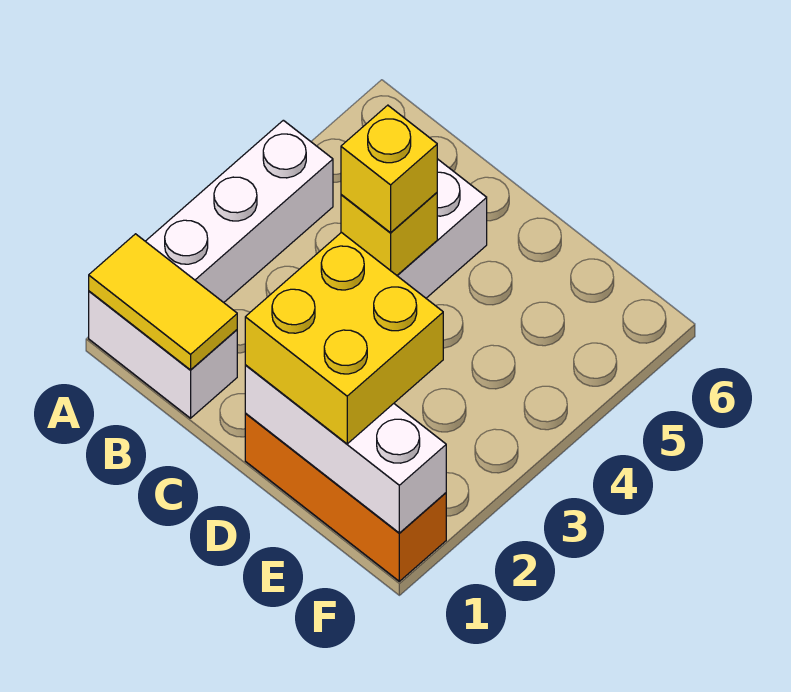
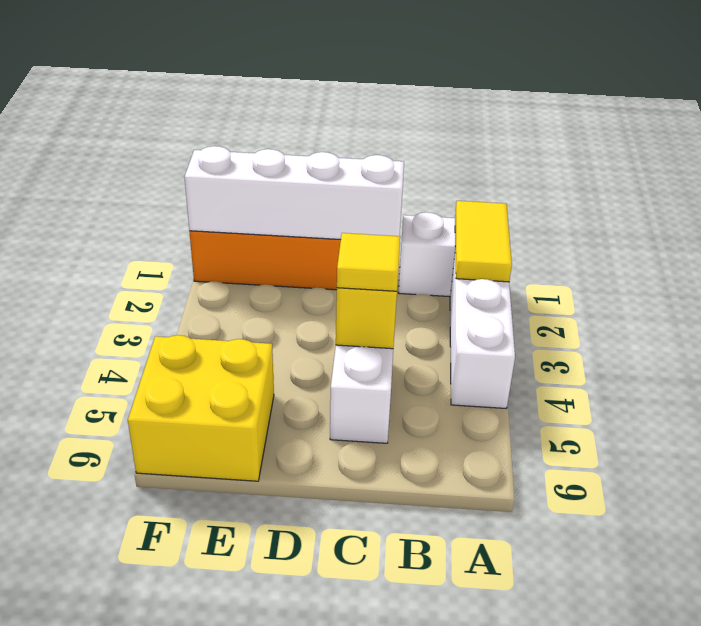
yellow tile A1:B1 level 2 -> yellow tile A1:A2 level 2
yellow brick C4 level 3 -> yellow tile C4 level 3
white brick D1:F1 level 2 -> white brick C1:F1 level 2
yellow brick D1:E2 level 3 -> yellow brick E5:F6 level 1

